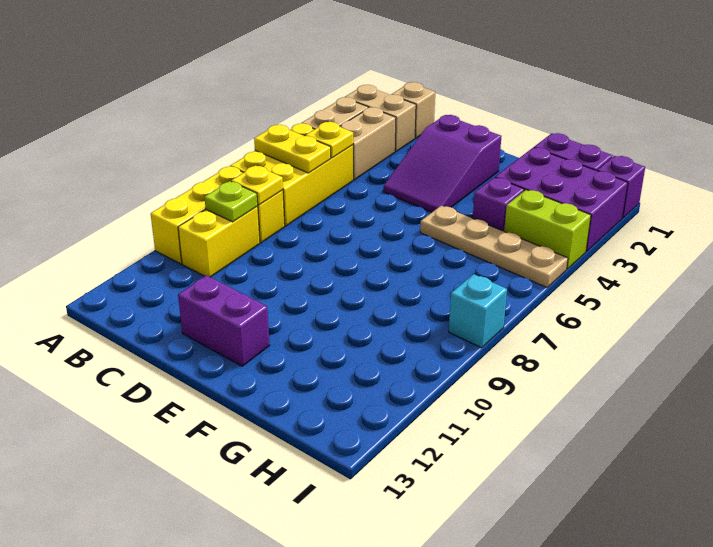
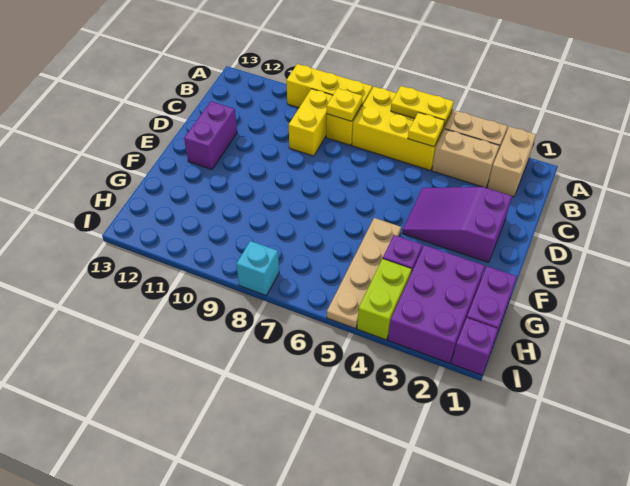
yellow plate A6:B6 level 2 -> yellow plate A5:A6 level 2
tan brick B1 level 1 -> none
yellow brick B9:B10 level 1 -> yellow brick B9:C9 level 1
lime plate B9 level 2 -> none

